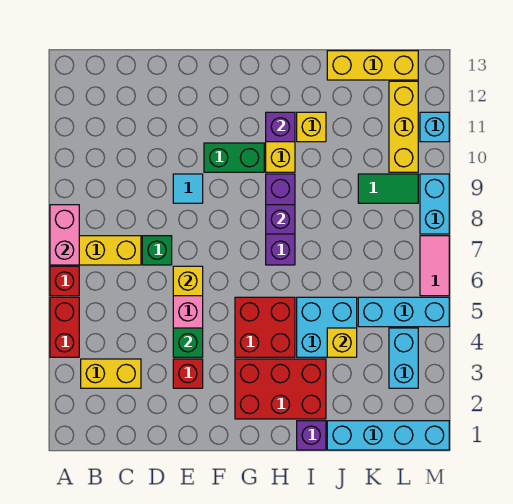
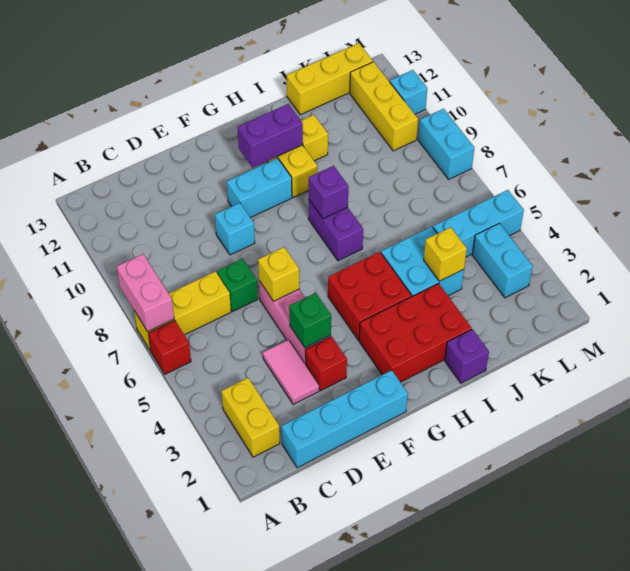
red brick A4:A5 level 1 -> none
yellow brick B3:C3 level 1 -> yellow brick B2:B3 level 1
cyan tile E9 level 1 -> cyan brick E9 level 1
green brick F10:G10 level 1 -> cyan brick F10:G10 level 1
purple brick H7:H9 level 1 -> purple brick H7:H8 level 1
purple brick H11 level 2 -> purple brick G11:H11 level 2
cyan brick J1:M1 level 1 -> cyan brick C1:F1 level 1
green tile K9:L9 level 1 -> none
pink tile M6:M7 level 1 -> pink tile D3:D4 level 1

